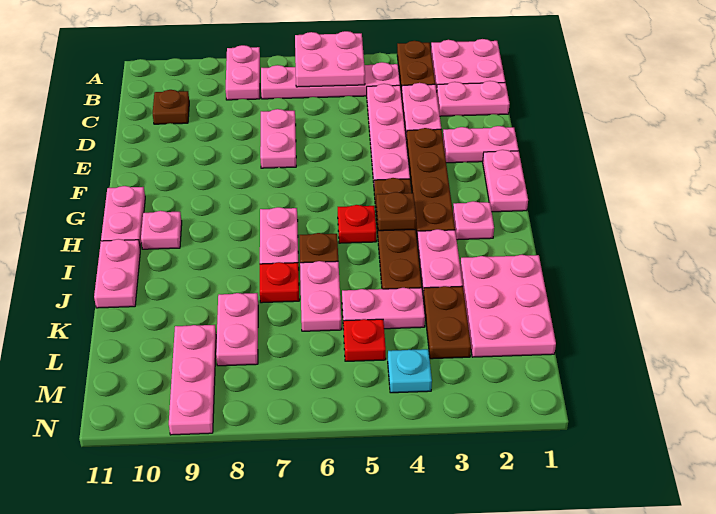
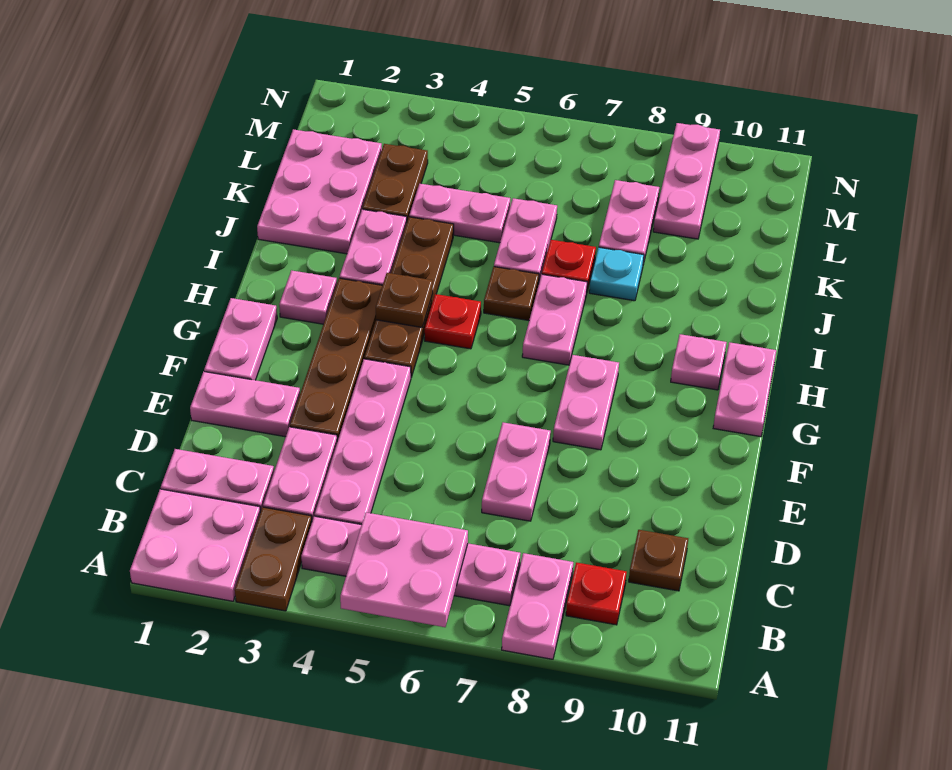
pink plate I11:J11 level 1 -> pink plate F8:G8 level 1
red plate L5 level 1 -> red plate B9 level 1
cyan plate M4 level 1 -> cyan plate J8 level 1

